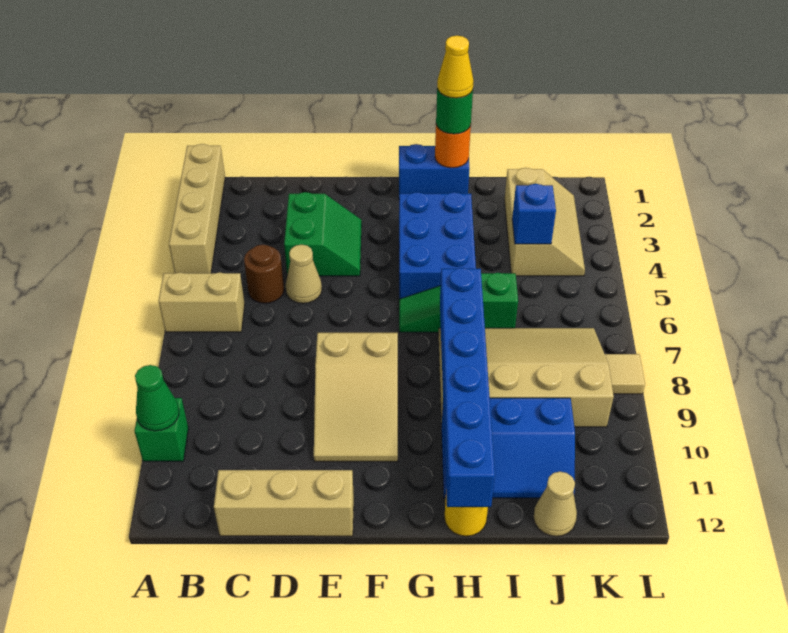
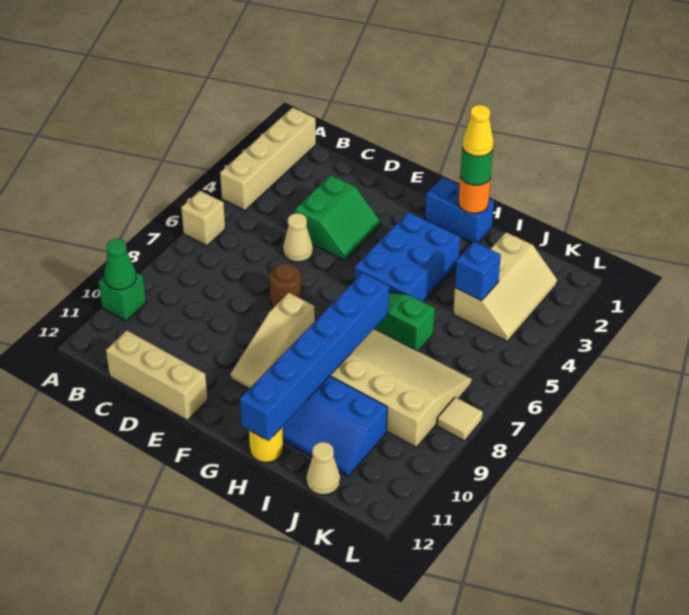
tan brick A6:B6 level 1 -> tan brick A6 level 1
brown round brick C5 level 1 -> brown round brick E7 level 1
tan slope E8:F10 level 1 top 8 -> tan slope F8:F10 level 1 top 8

